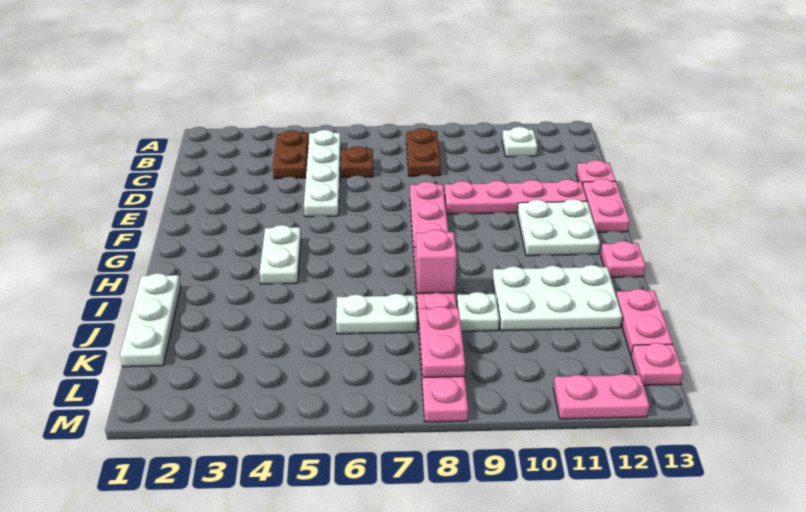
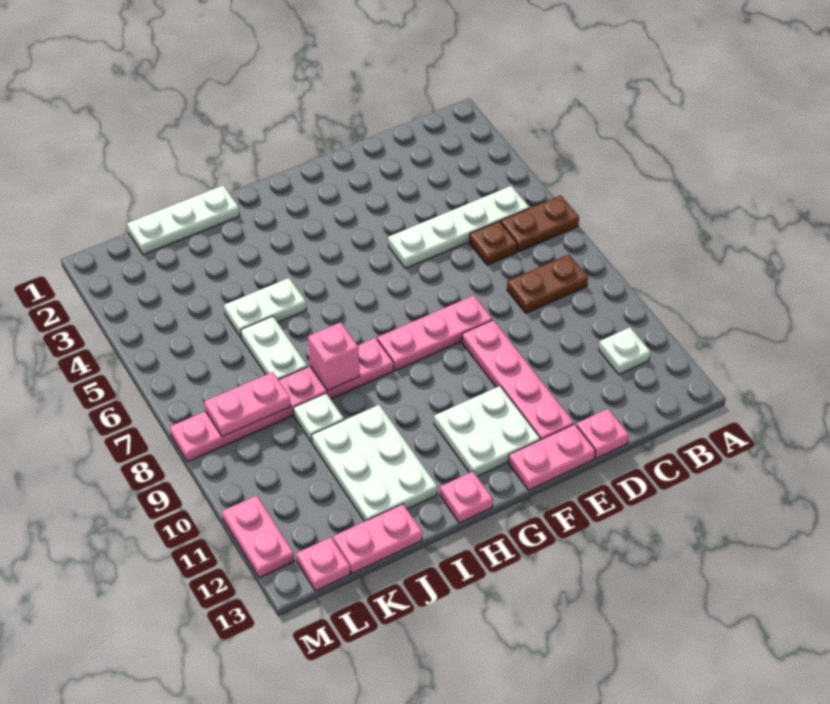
brown plate B4:C4 level 1 -> brown plate A6:B6 level 1
white plate G4:H4 level 1 -> white plate I5:J5 level 1

